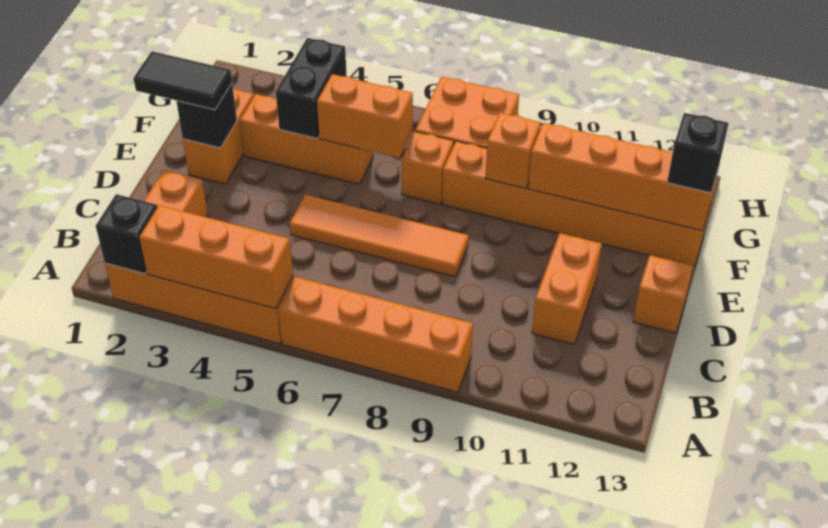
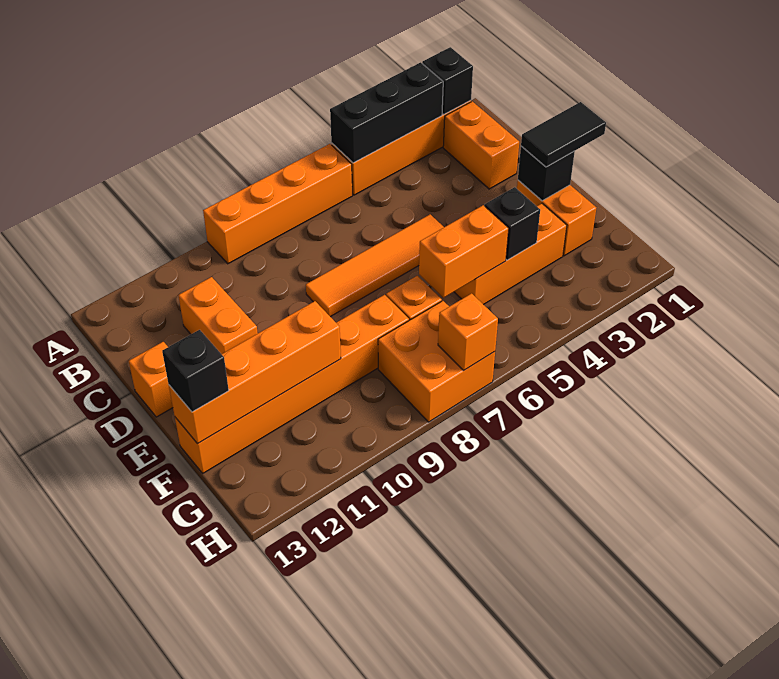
orange brick A3:A5 level 2 -> black brick A3:A5 level 2
black brick F4:G4 level 2 -> black brick F4 level 2
orange brick F9 level 2 -> orange brick H7 level 2

